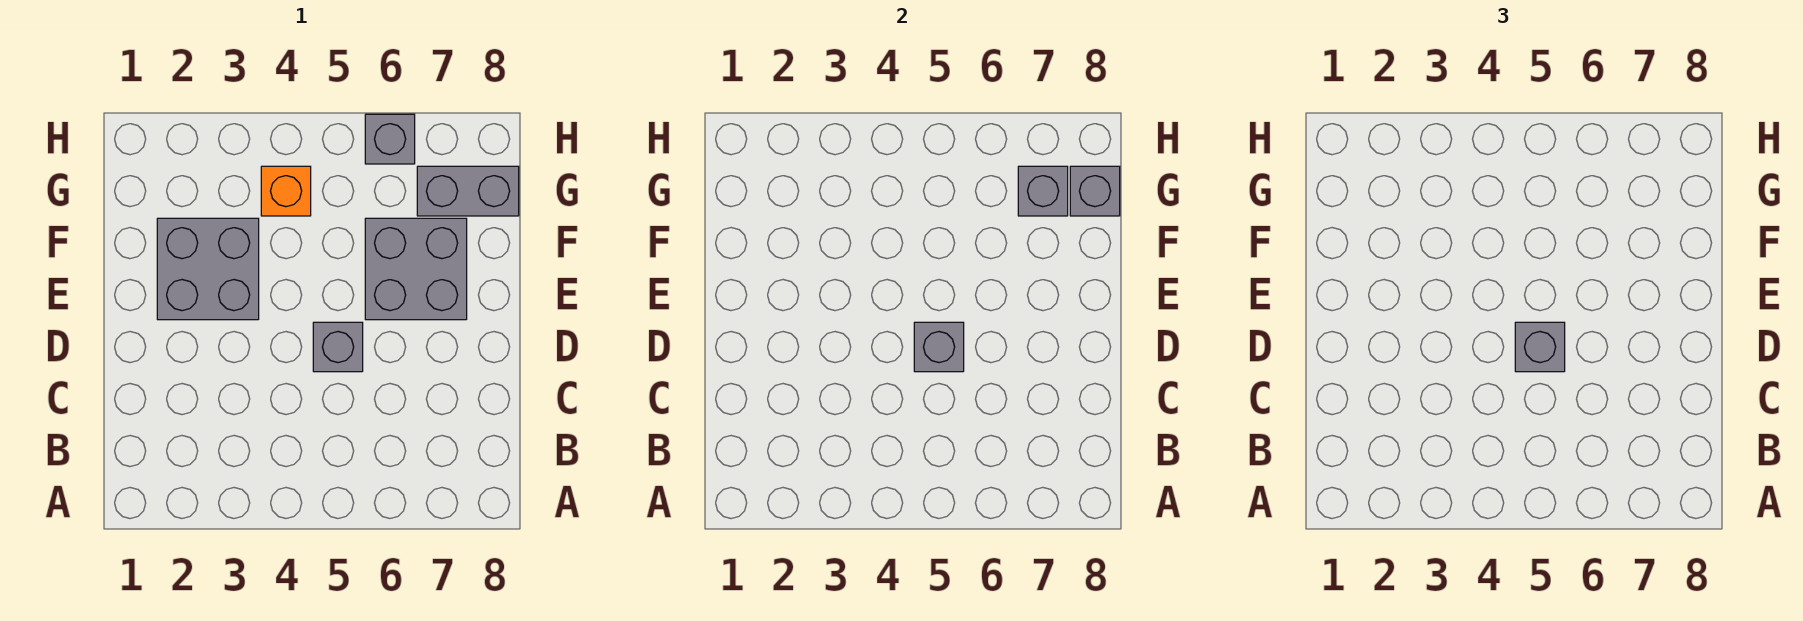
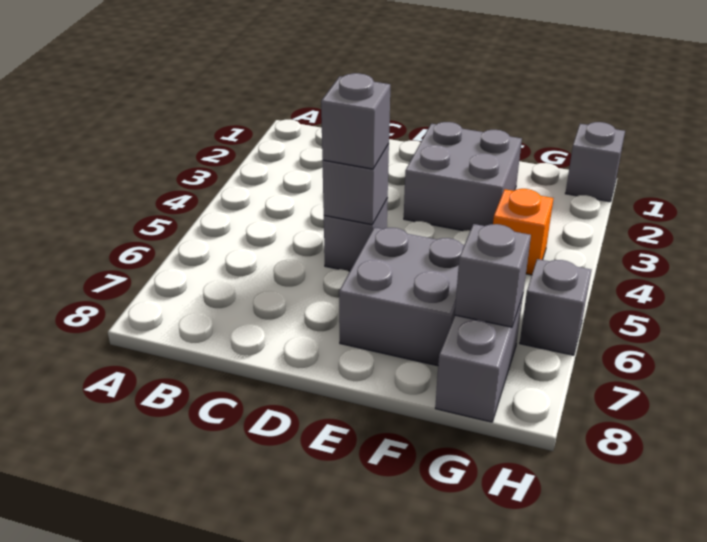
grey brick G8 level 2 -> grey brick H1 level 1

